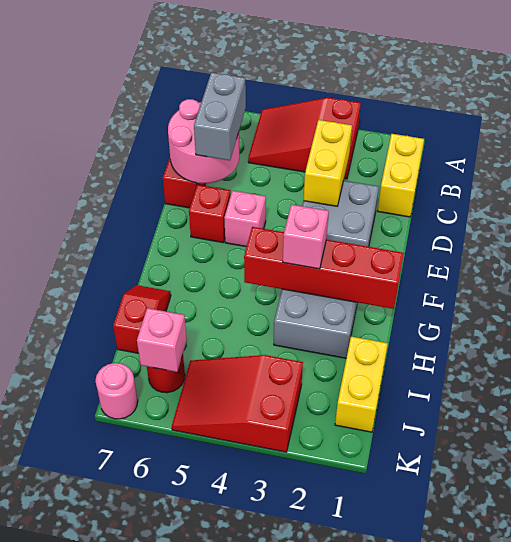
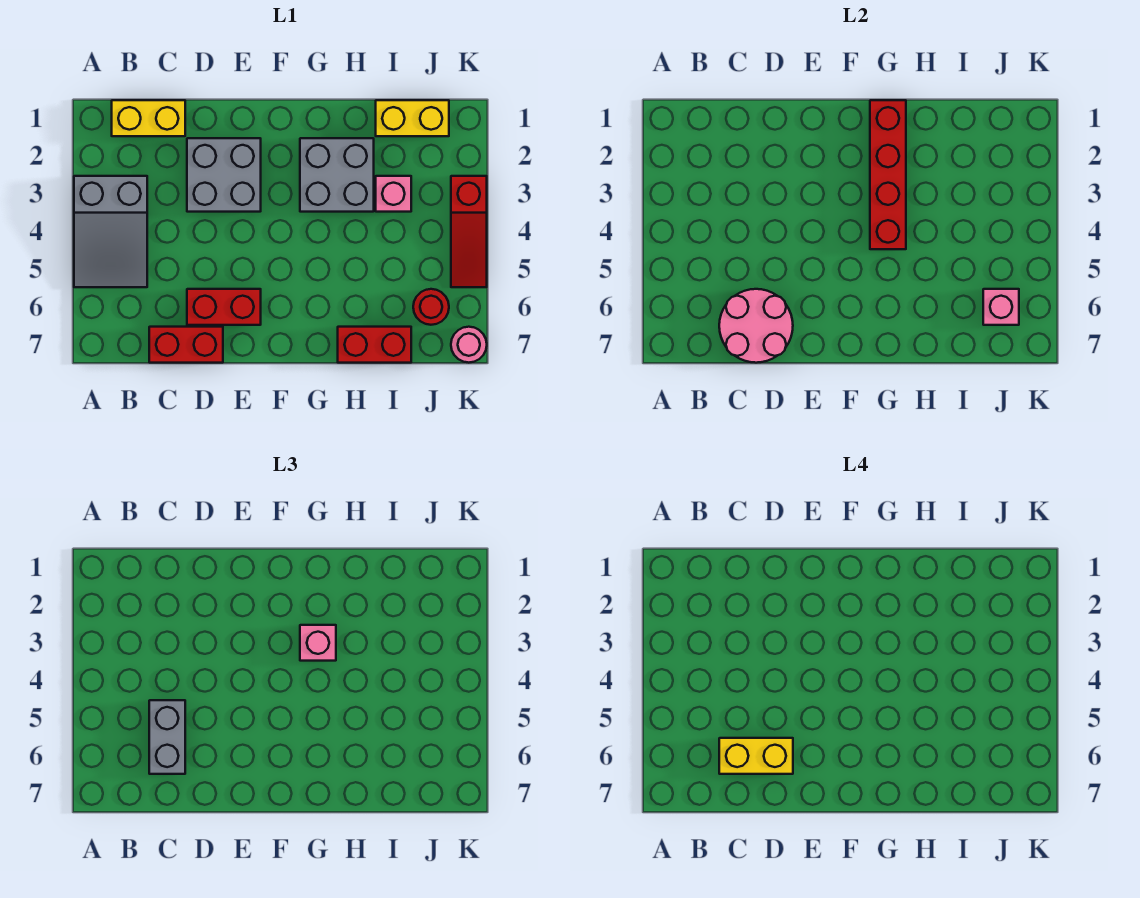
red slope A3:B5 level 1 top 3 -> grey slope A3:B5 level 1 top 3
yellow brick C3:D3 level 2 -> yellow brick C6:D6 level 4
grey brick C6:D6 level 3 -> grey brick C5:C6 level 3
pink brick E5 level 1 -> pink brick I3 level 1
red brick E6 level 1 -> red brick D6:E6 level 1
red slope H7:I7 level 1 top I -> red brick H7:I7 level 1
red slope J3:K5 level 1 top 3 -> red slope K3:K5 level 1 top 3

